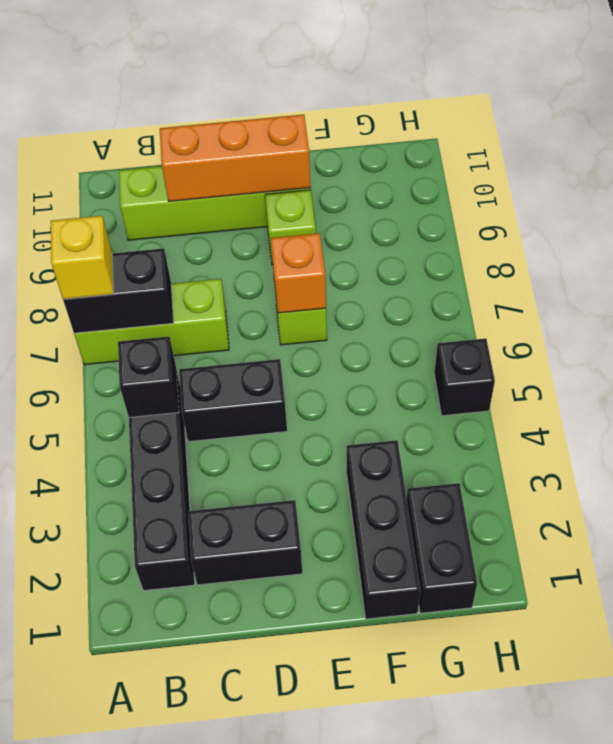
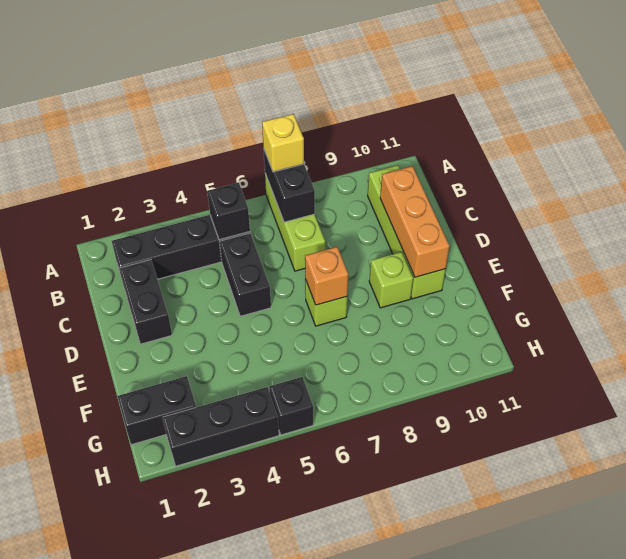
black brick F1:F3 level 1 -> black brick H2:H4 level 1

